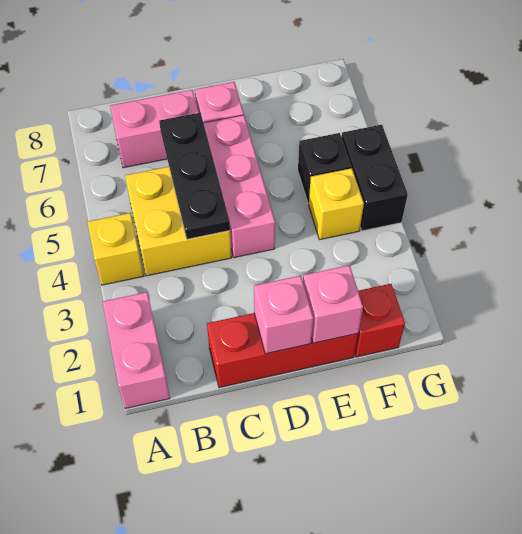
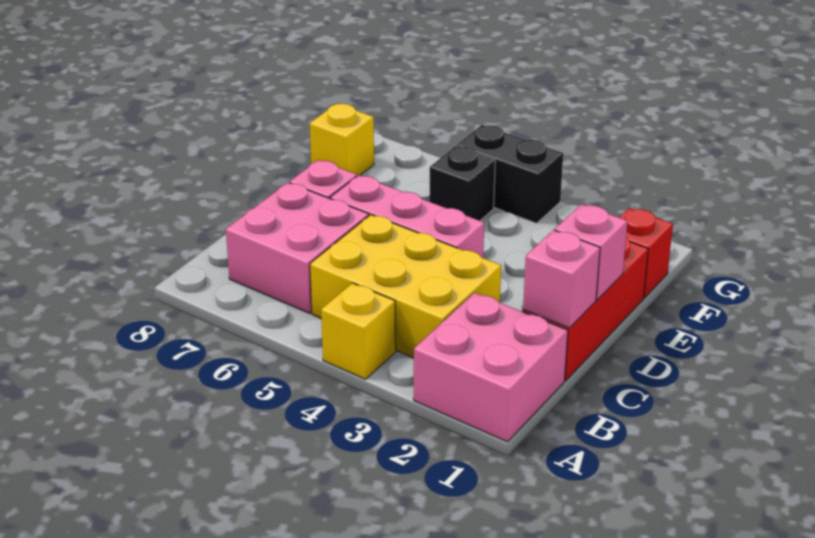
pink brick A1:A2 level 1 -> pink brick A1:B2 level 1
yellow brick B4:C5 level 1 -> yellow brick B3:C5 level 1
pink brick B7:C7 level 1 -> pink brick B6:C7 level 1
black plate C4:C6 level 2 -> none
pink brick E1 level 2 -> pink brick C1 level 2
yellow brick F4 level 1 -> yellow brick F8 level 1

